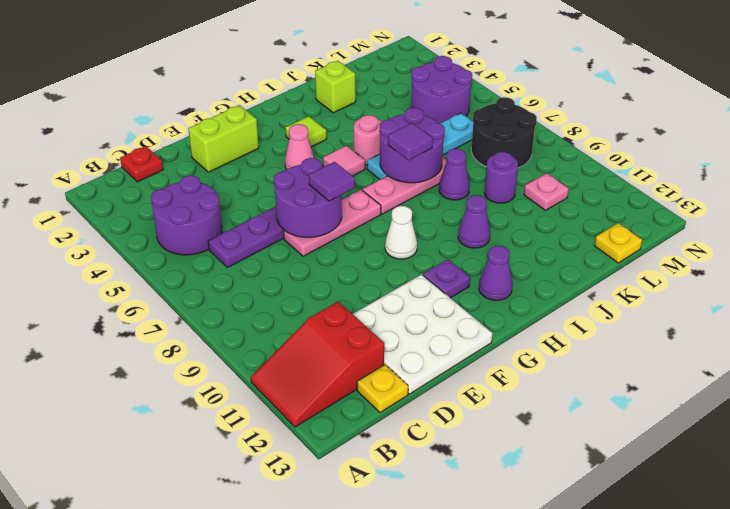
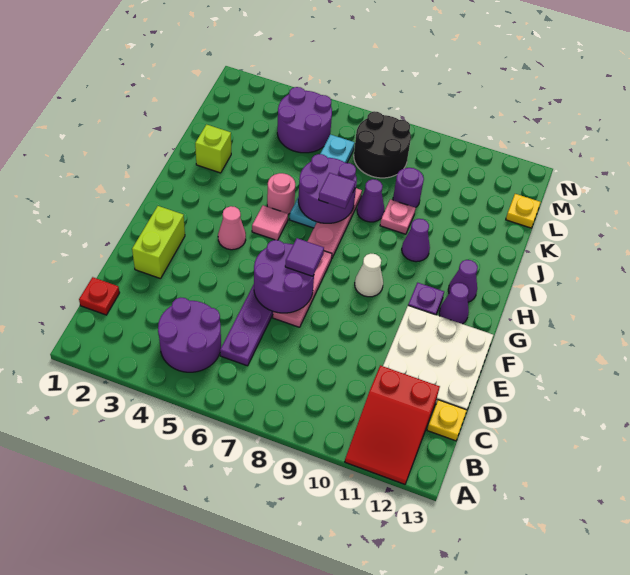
none -> purple cone G12 level 1
lime tile H3 level 1 -> none
pink plate L10 level 1 -> pink plate J9 level 1

